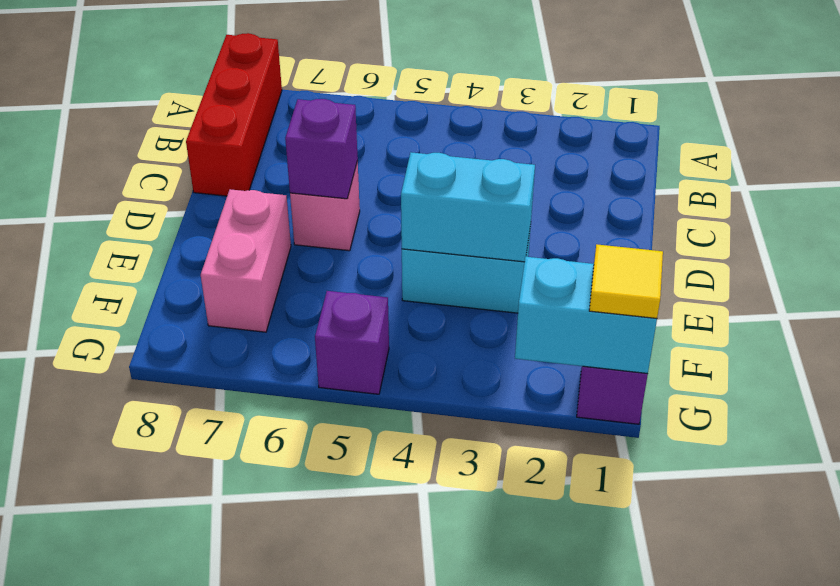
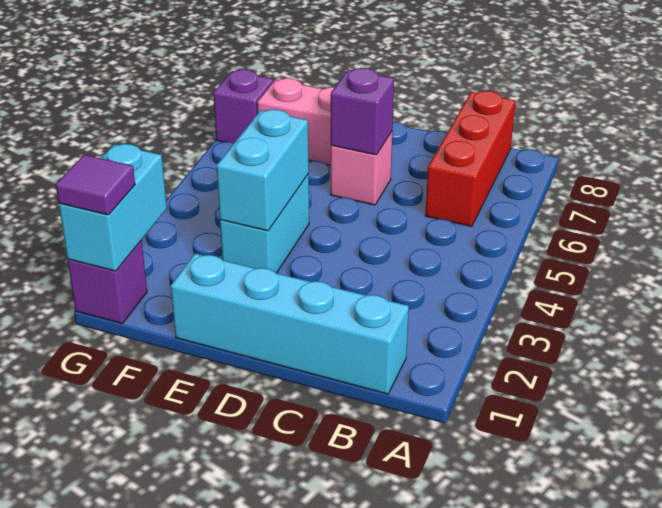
red brick A8:C8 level 1 -> red brick B6:B8 level 1
none -> cyan brick B1:E1 level 1
yellow tile G1 level 3 -> purple tile G1 level 3
purple brick G5 level 1 -> purple brick G7 level 1

